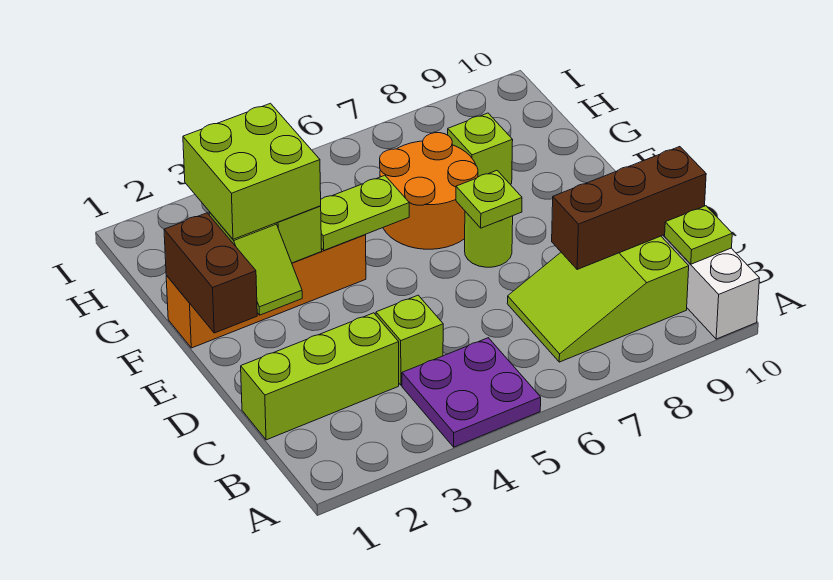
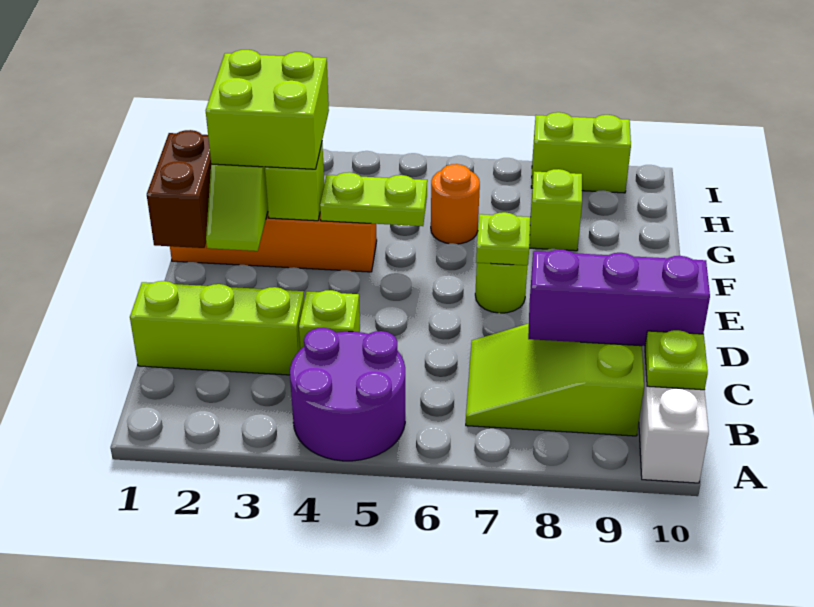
purple plate A4:B5 level 1 -> purple round brick A4:B5 level 1
brown brick C8:C10 level 2 -> purple brick C8:C10 level 2
orange round brick F6:G7 level 1 -> orange round brick G6 level 1
none -> lime brick I8:I9 level 1

